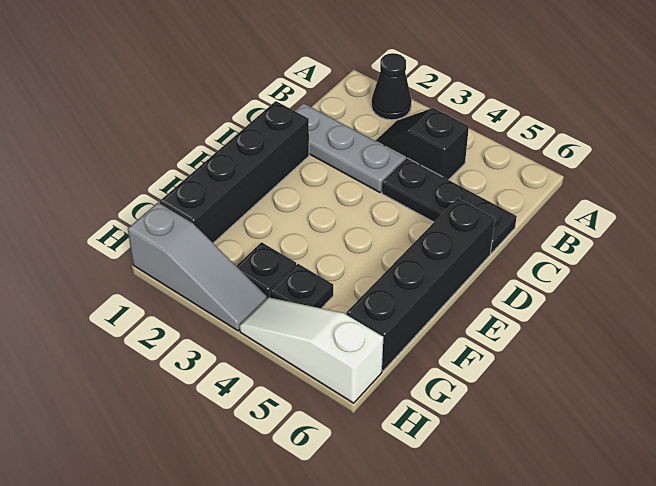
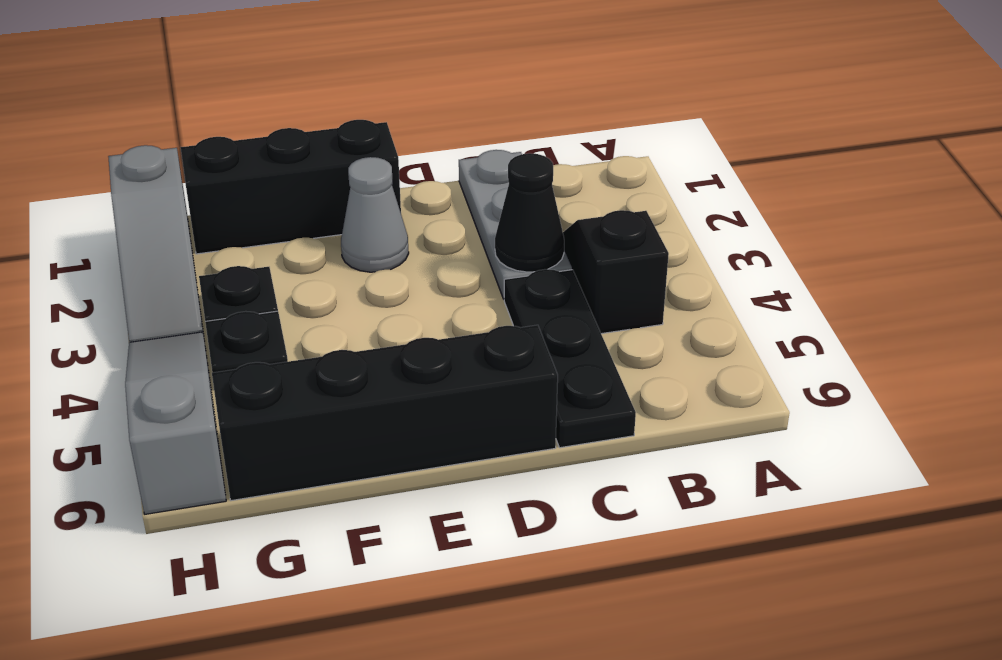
black cone A2 level 1 -> black cone C3 level 2
black brick D1:G1 level 1 -> black brick E1:G1 level 1
none -> grey cone E2 level 1
white slope H4:H6 level 1 top 6 -> grey slope H4:H6 level 1 top 6

